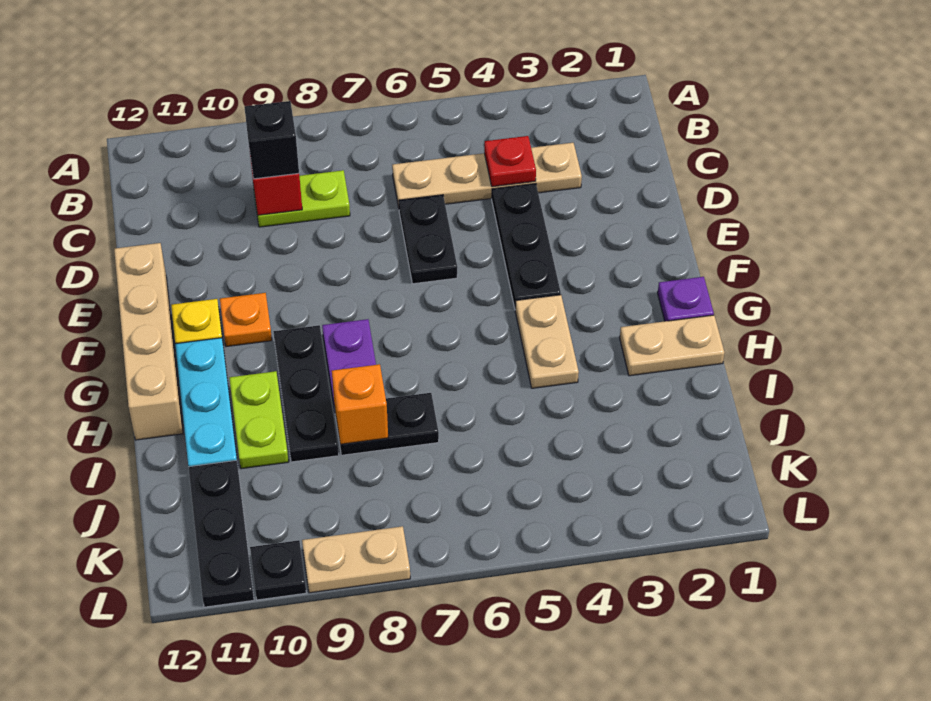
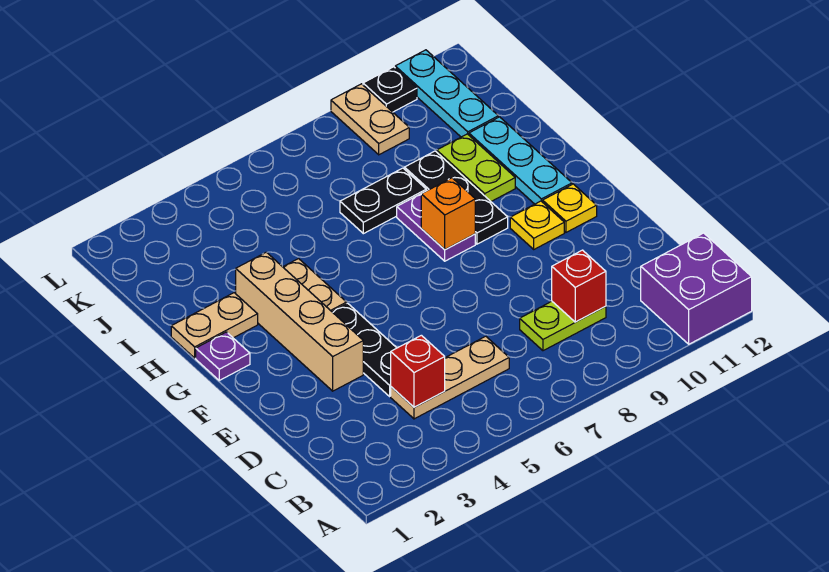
none -> purple brick A11:B12 level 1
tan plate C3:C6 level 1 -> tan plate C4:C6 level 1
red plate C4 level 2 -> red brick C4 level 2
black brick C9 level 3 -> none
black plate D6:E6 level 1 -> none
tan brick E12:H12 level 1 -> tan brick E3:H3 level 1
orange plate F10 level 1 -> yellow plate F10 level 1
orange brick I8 level 2 -> orange brick G8 level 2
black plate J11:L11 level 1 -> cyan plate J11:L11 level 1
tan plate L8:L9 level 1 -> tan plate K9:L9 level 1

